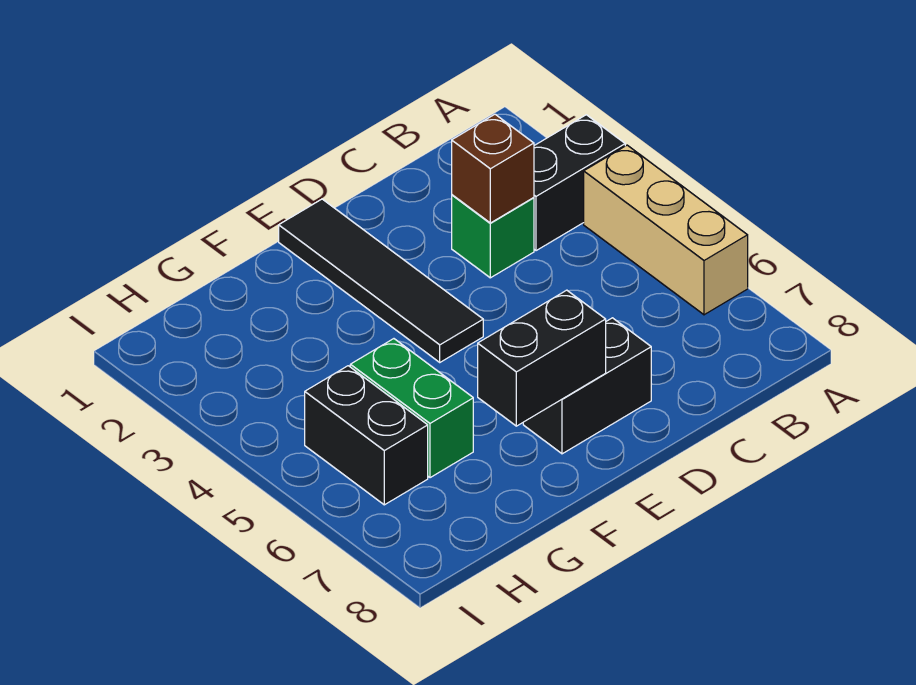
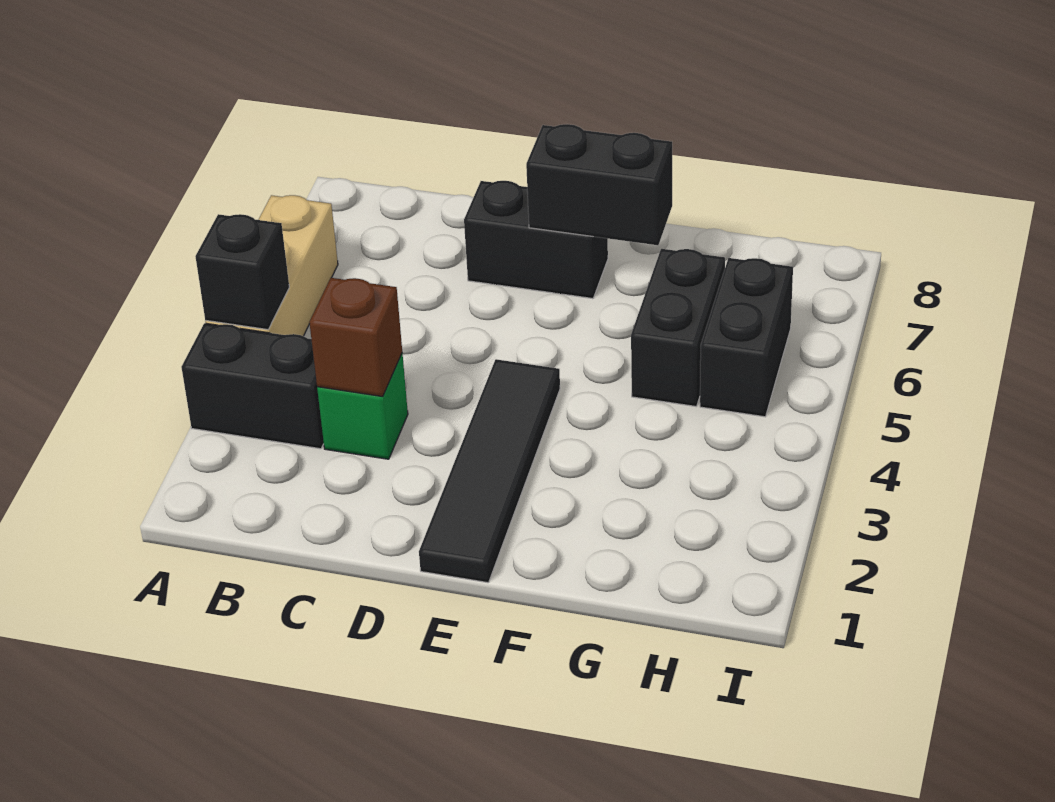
none -> black brick A4 level 2
green brick G5:G6 level 1 -> black brick G5:G6 level 1

